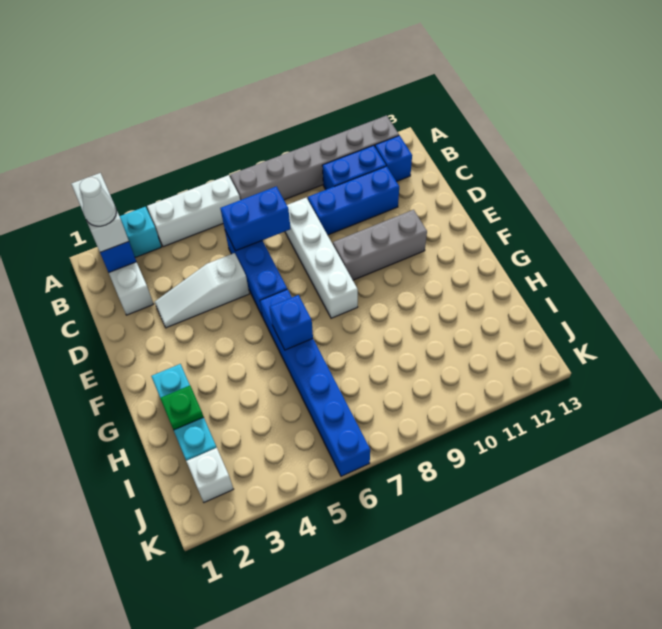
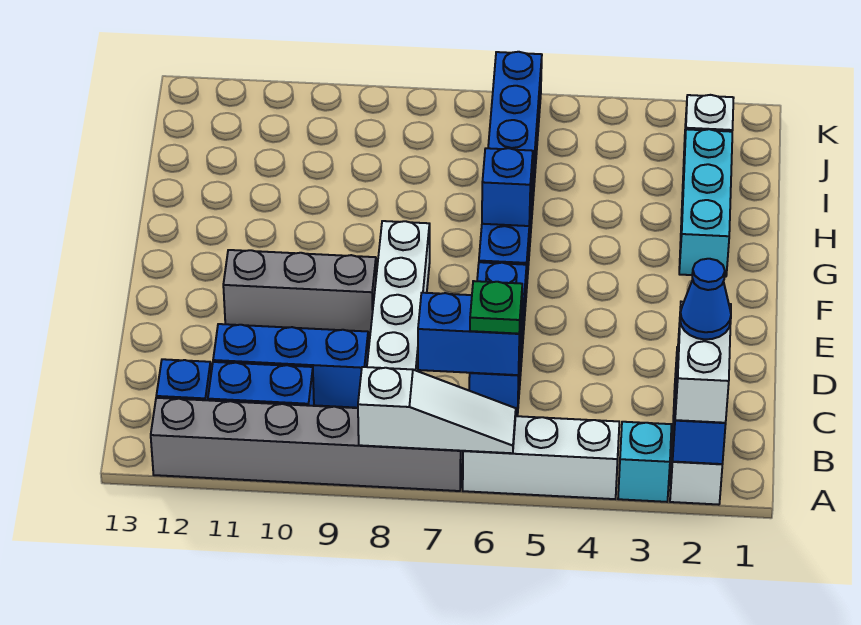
white cone B2 level 4 -> blue cone B2 level 4
white slope D3:D5 level 1 top 5 -> white slope A6:A8 level 2 top 8
green plate H2 level 2 -> green plate C6 level 3

